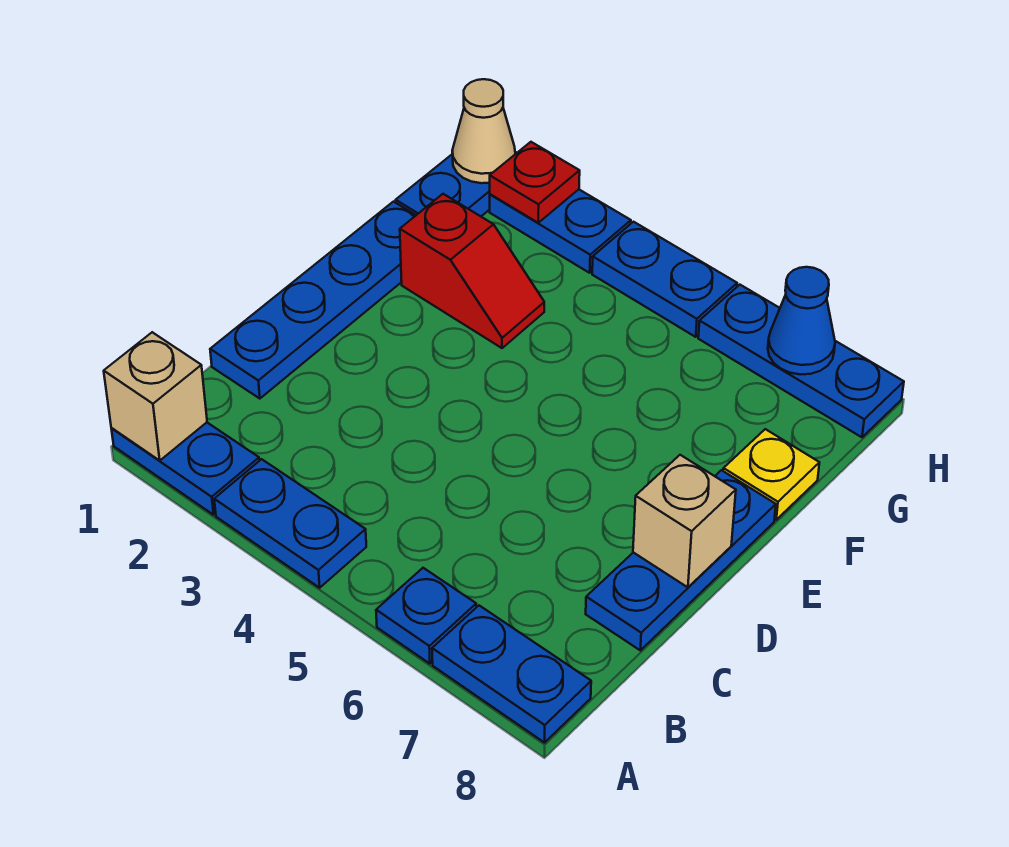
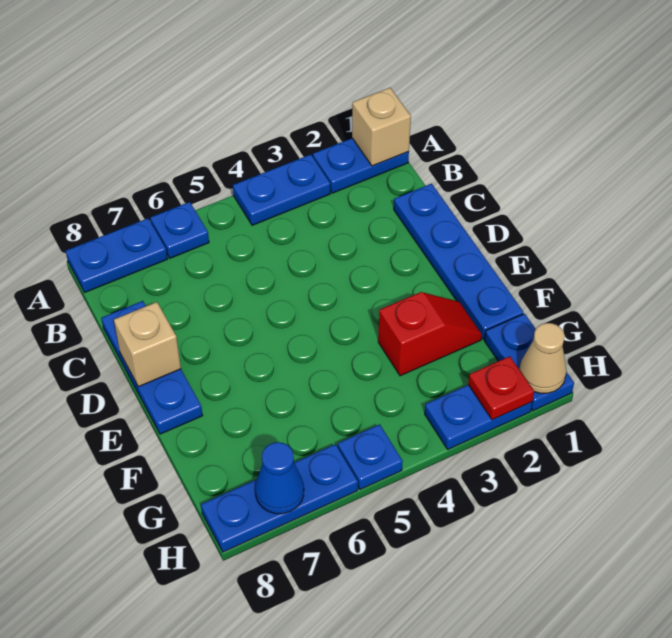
red slope F2:F3 level 1 top 2 -> red slope F2:F3 level 1 top 3
yellow plate F8 level 1 -> none
blue plate H4:H5 level 1 -> blue plate H5 level 1

